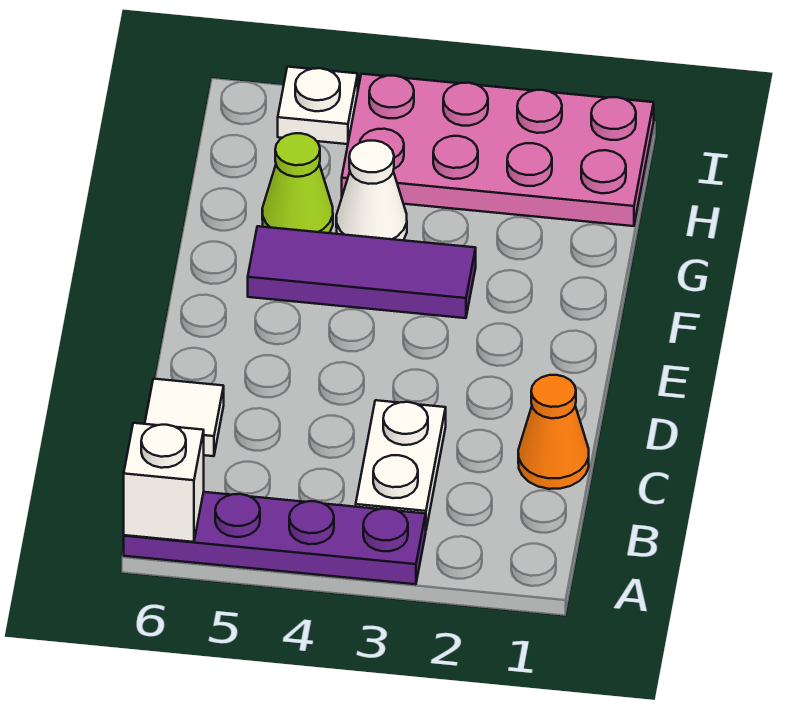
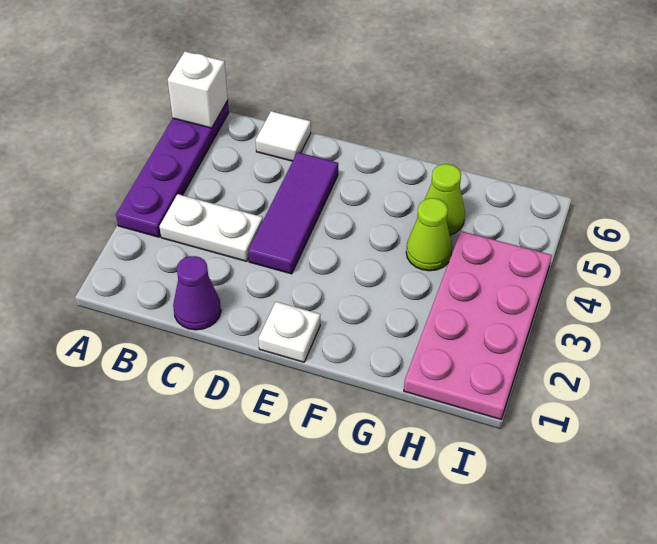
orange cone C1 level 1 -> purple cone C1 level 1
purple tile F3:F5 level 1 -> purple tile D3:D5 level 1
white cone G4 level 1 -> lime cone G4 level 1
white plate I5 level 1 -> white plate E1 level 1

